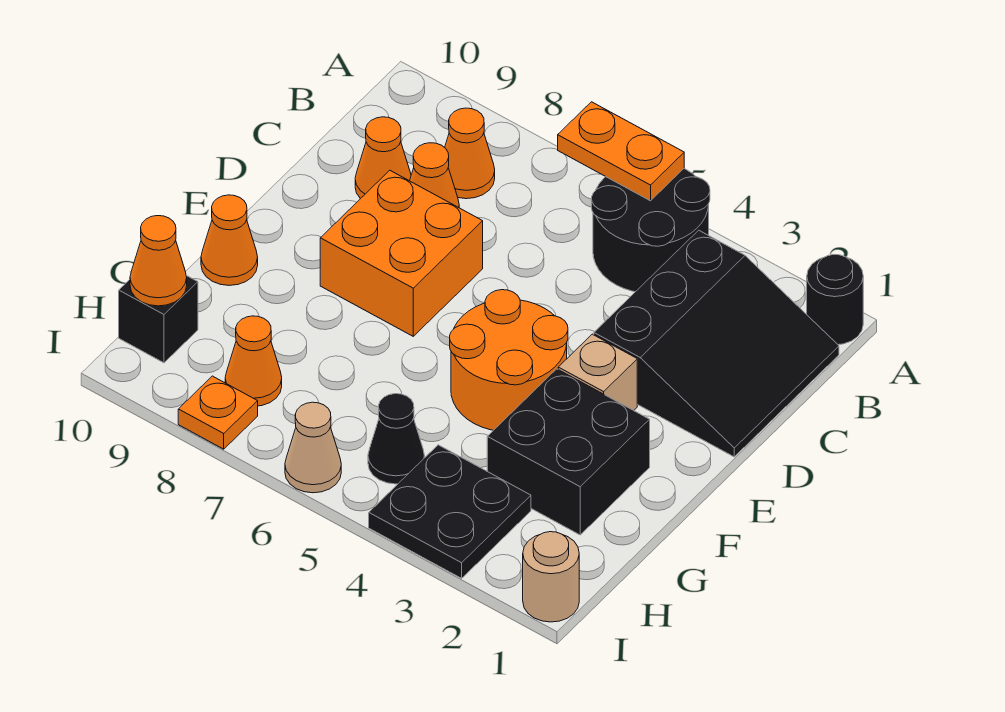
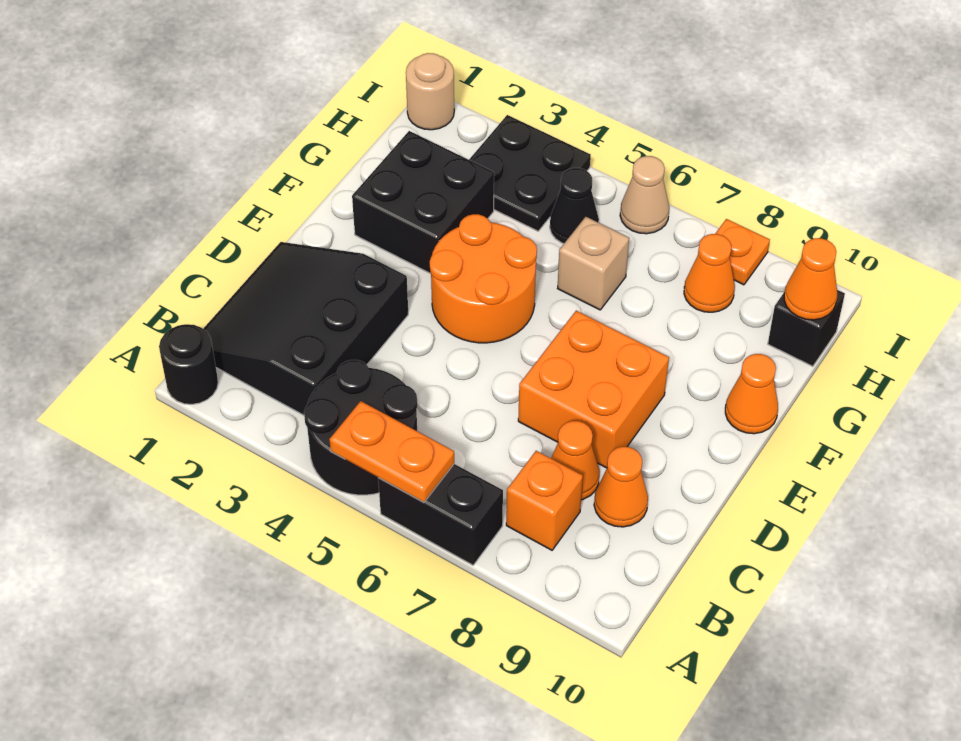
none -> black brick A6:A7 level 1
orange cone B8 level 1 -> orange brick B8 level 1
tan brick E3 level 1 -> tan brick G6 level 1

